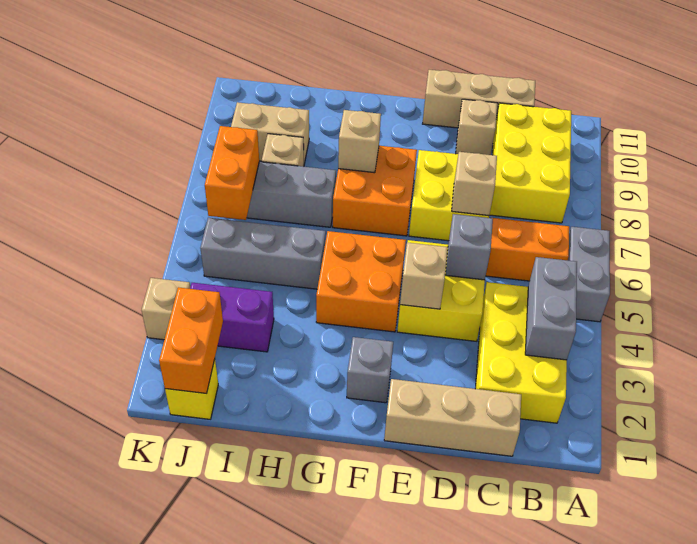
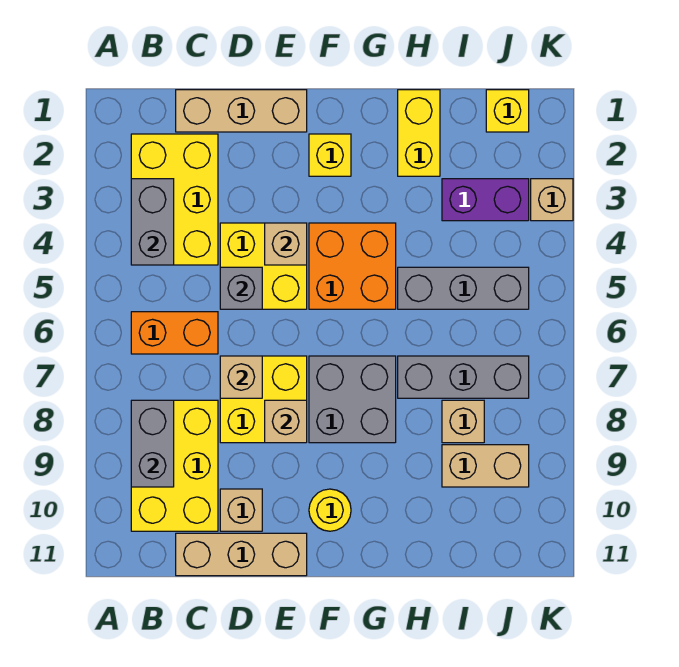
grey brick A5:A6 level 1 -> grey brick B8:B9 level 2
grey brick F2 level 1 -> yellow brick F2 level 1
orange brick F7:G8 level 1 -> grey brick F7:G8 level 1
none -> yellow round brick F10 level 1
tan brick G8 level 2 -> tan brick E8 level 2
none -> yellow brick H1:H2 level 1
orange brick J1:J2 level 2 -> none
orange brick J6:J7 level 2 -> none

